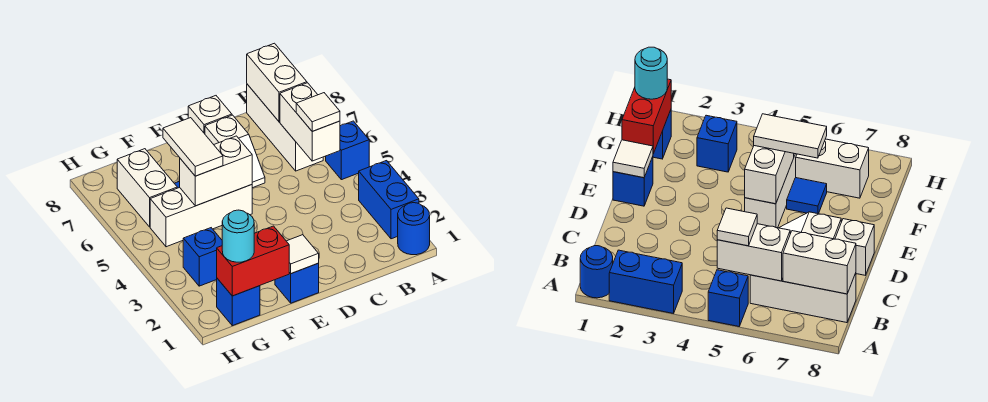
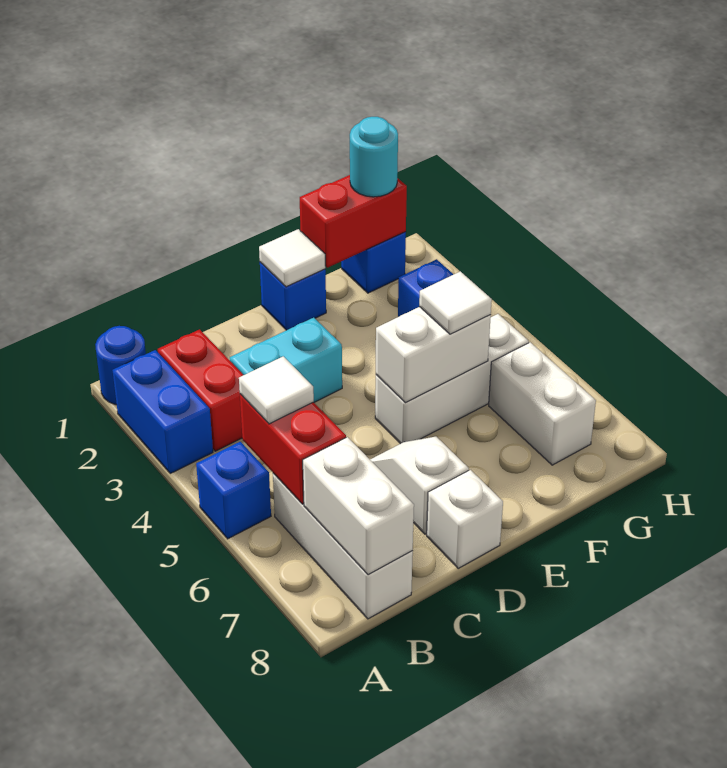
none -> red brick B2:B3 level 1
white brick B5:B6 level 2 -> red brick B5:B6 level 2
none -> cyan brick C3:D3 level 1
white tile F5:F6 level 3 -> white tile F5 level 3
blue tile F6 level 1 -> none

